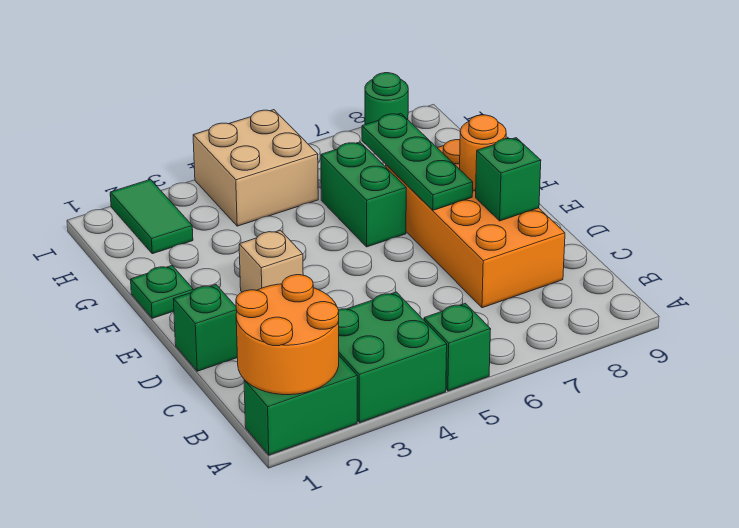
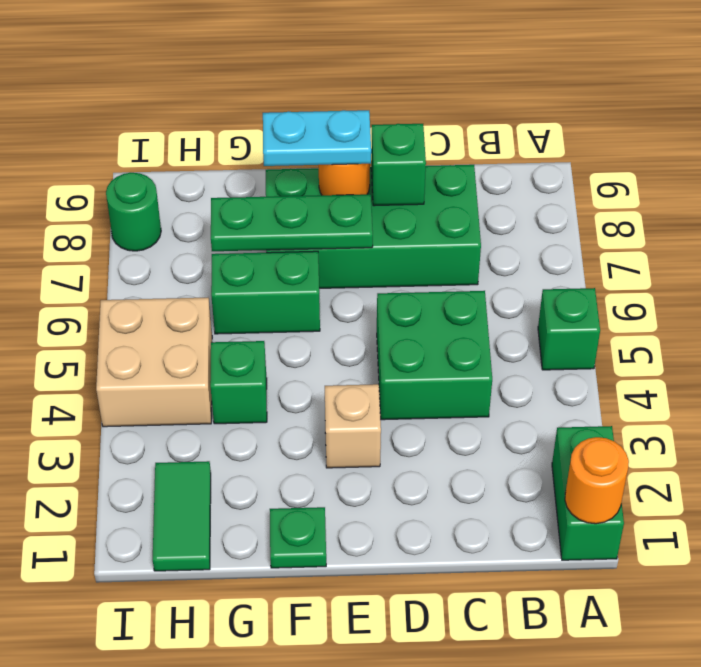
orange round brick A1:B2 level 2 -> orange round brick A1 level 2
green brick A3:B4 level 1 -> green brick C4:D5 level 1
orange brick C7:F8 level 1 -> green brick C7:F8 level 1
green brick D1 level 1 -> green brick G4 level 1
none -> cyan plate E8:F8 level 3
green tile H2:I2 level 1 -> green tile H1:H2 level 1

